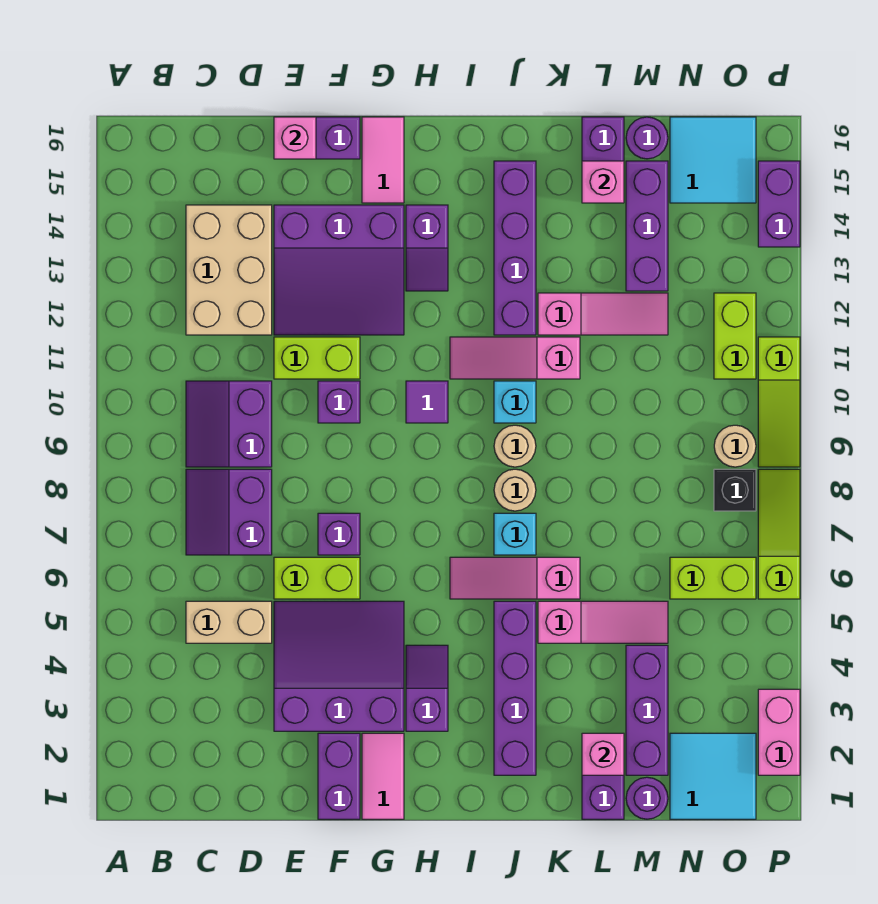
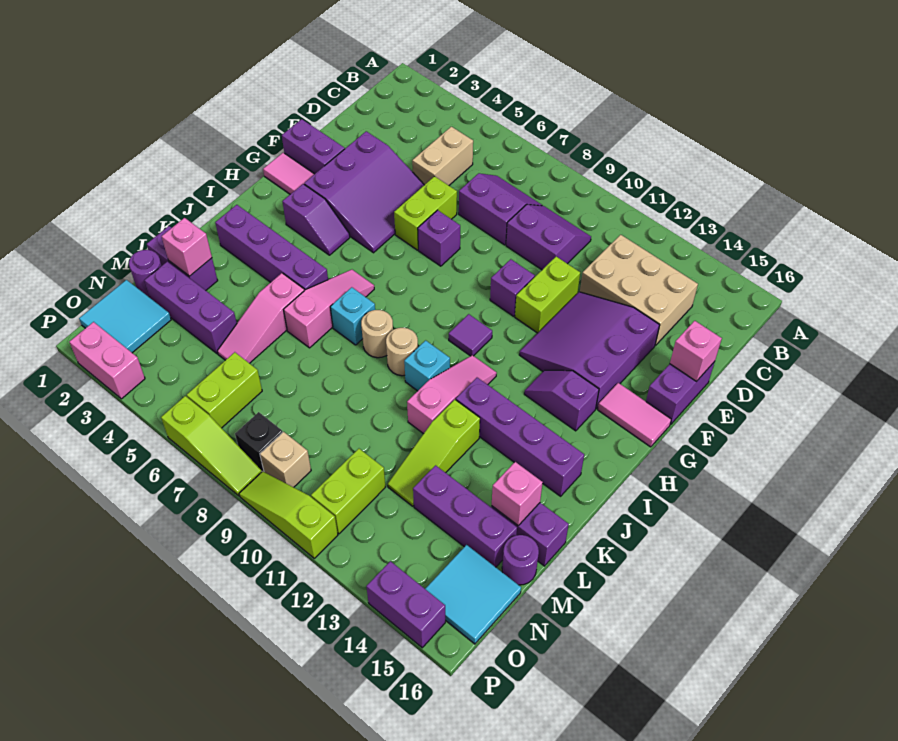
pink slope K12:M12 level 1 top K -> lime slope K12:M12 level 1 top K
tan round brick O9 level 1 -> tan brick O9 level 1
lime brick O11:O12 level 1 -> lime brick N11:O11 level 1

